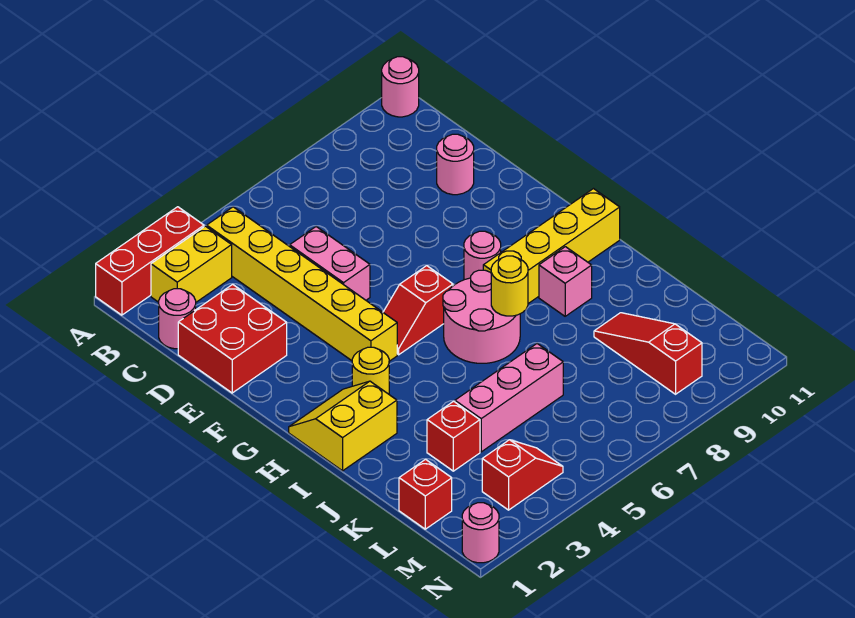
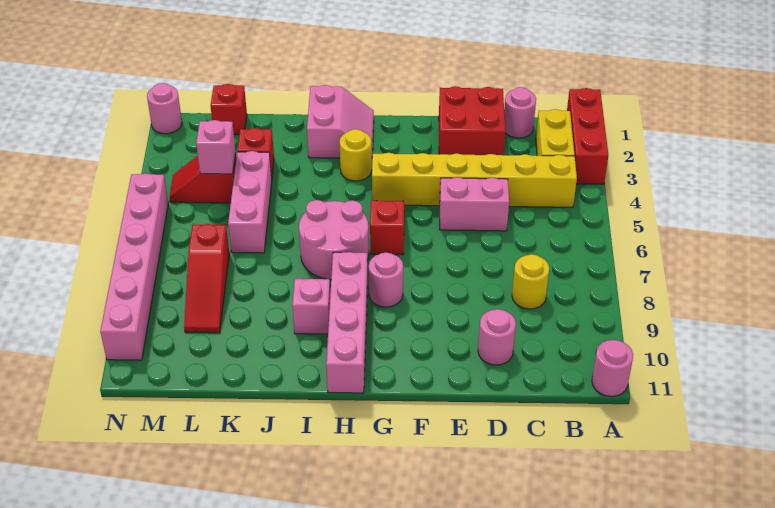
yellow slope H1:I2 level 1 top I -> pink slope H1:I2 level 1 top I
yellow brick H8:H11 level 1 -> pink brick H8:H11 level 1
yellow round brick I7 level 2 -> yellow round brick C8 level 1
red slope K9:M9 level 1 top M -> red slope L7:L9 level 1 top 7
none -> pink brick L4 level 2
red slope M3:M4 level 1 top 3 -> red slope L4:M4 level 1 top L
none -> pink brick N5:N10 level 1

